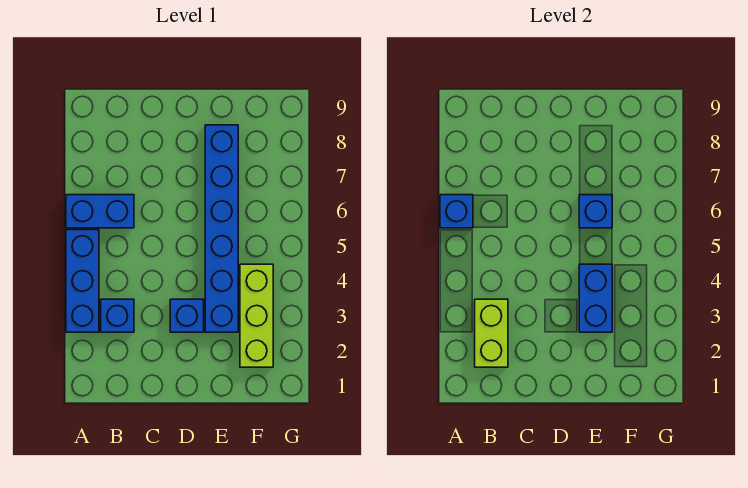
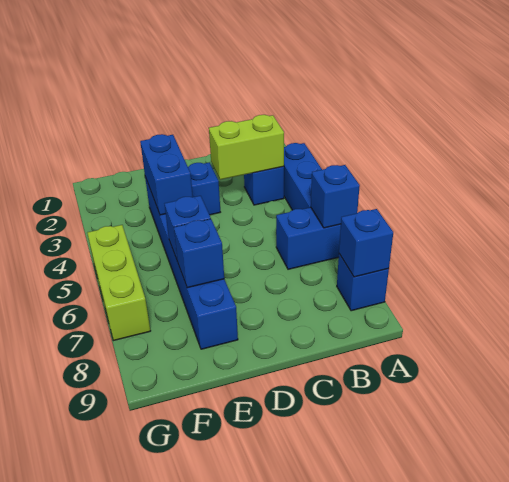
none -> blue brick A8 level 1
none -> blue brick A8 level 2
lime brick B2:B3 level 2 -> lime brick B3:C3 level 2
none -> blue brick E7 level 2
lime brick F2:F4 level 1 -> lime brick G5:G7 level 1

